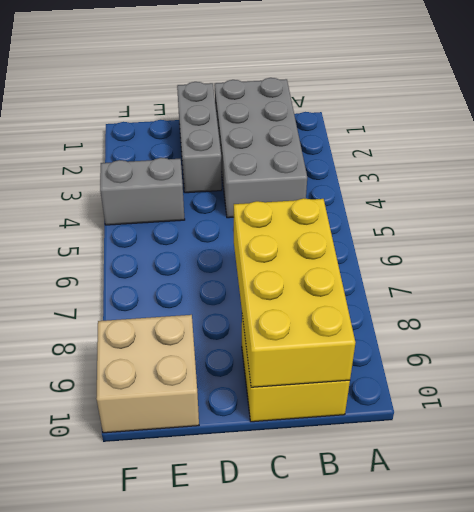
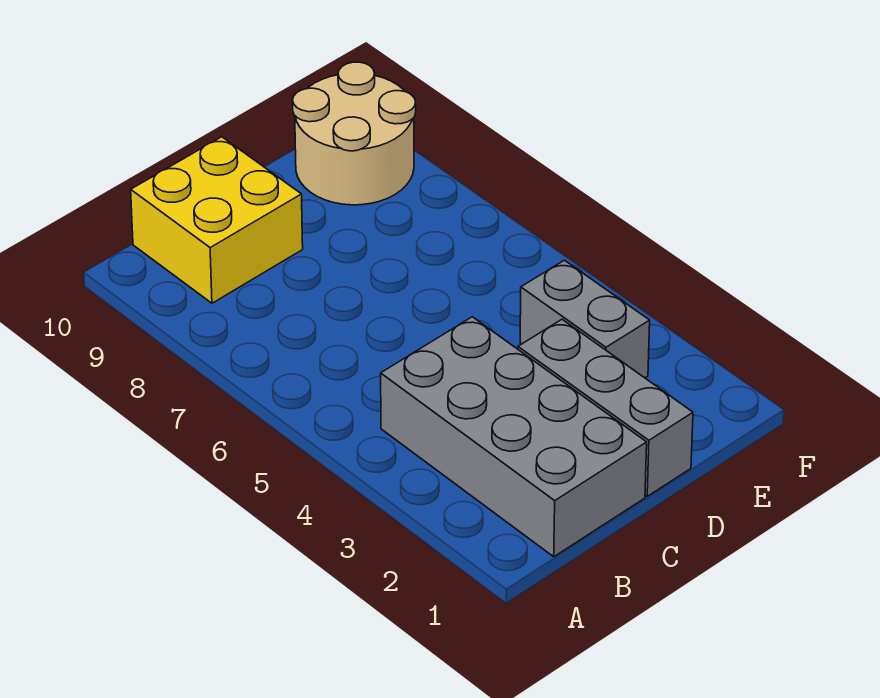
yellow brick B7:C10 level 2 -> none
grey brick E4:F4 level 1 -> grey brick E3:E4 level 1
tan brick E9:F10 level 1 -> tan round brick E9:F10 level 1

